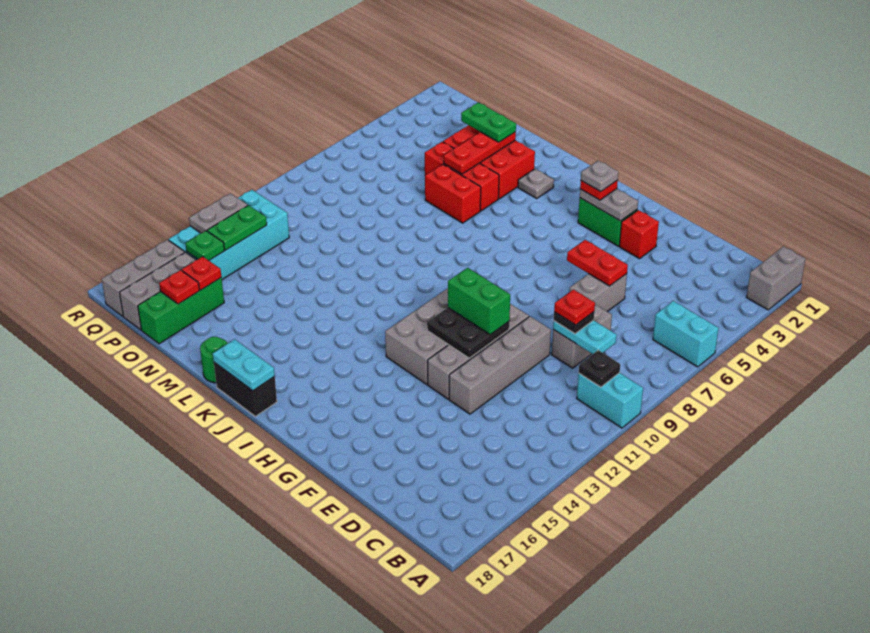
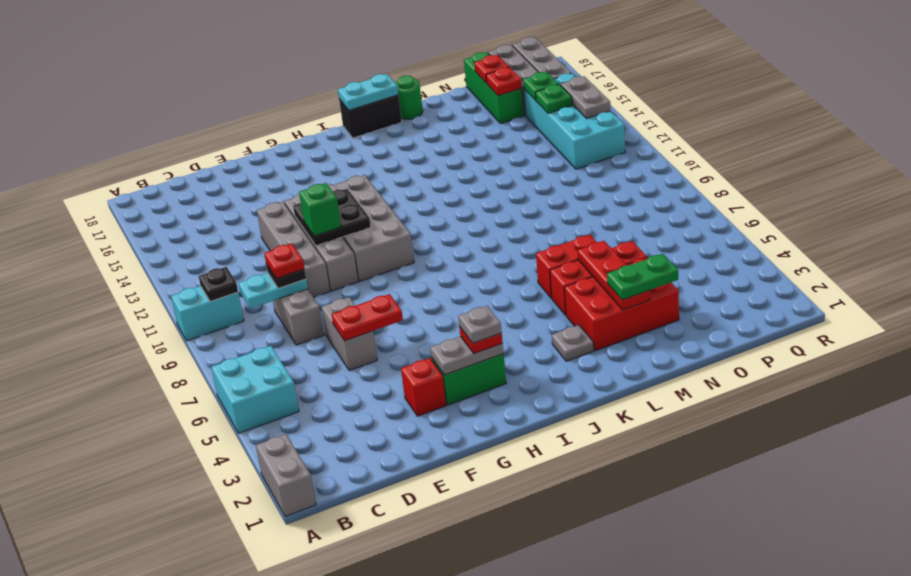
cyan brick A6:B6 level 1 -> cyan brick A5:B6 level 1
green brick F11:G11 level 3 -> green brick F11 level 3
green plate P13:P14 level 2 -> green plate P14 level 2

